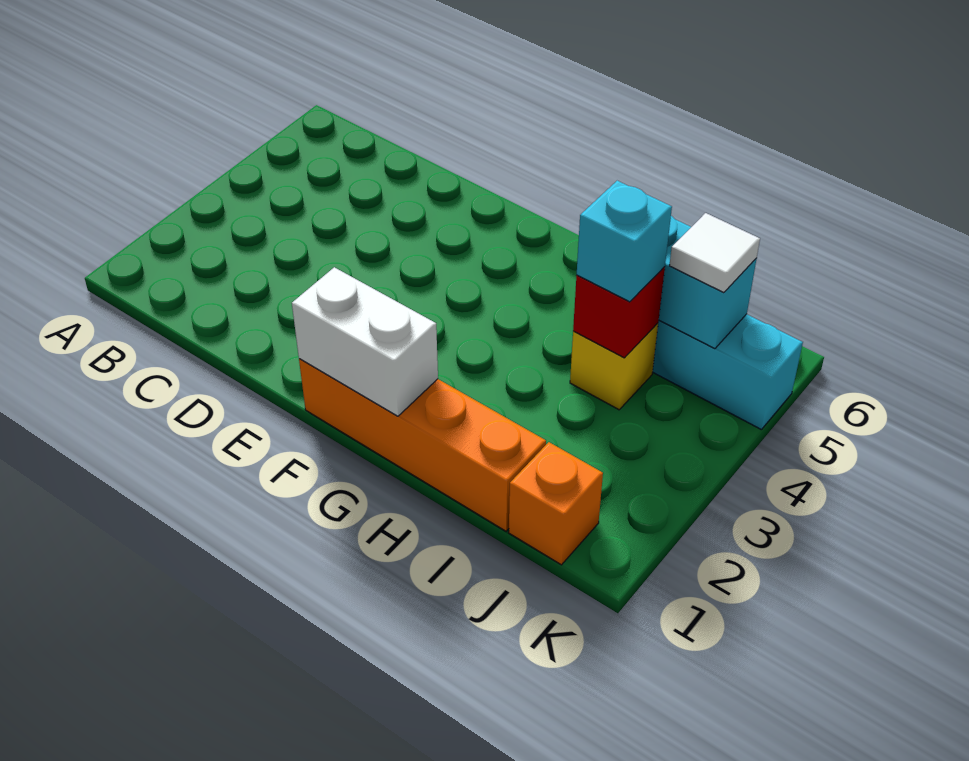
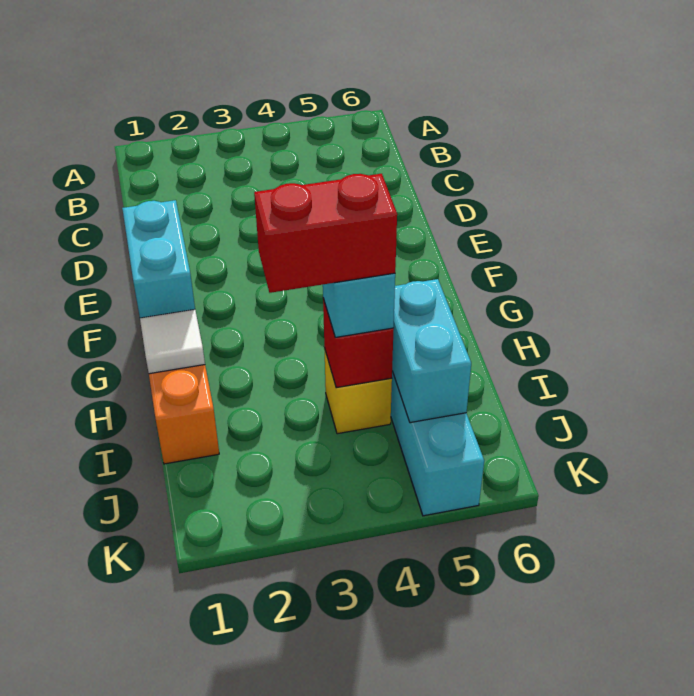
white brick F1:G1 level 2 -> cyan brick F1:G1 level 2
none -> red brick I3:I4 level 4
orange brick J1 level 1 -> none
white tile J5 level 3 -> white tile H1 level 2

